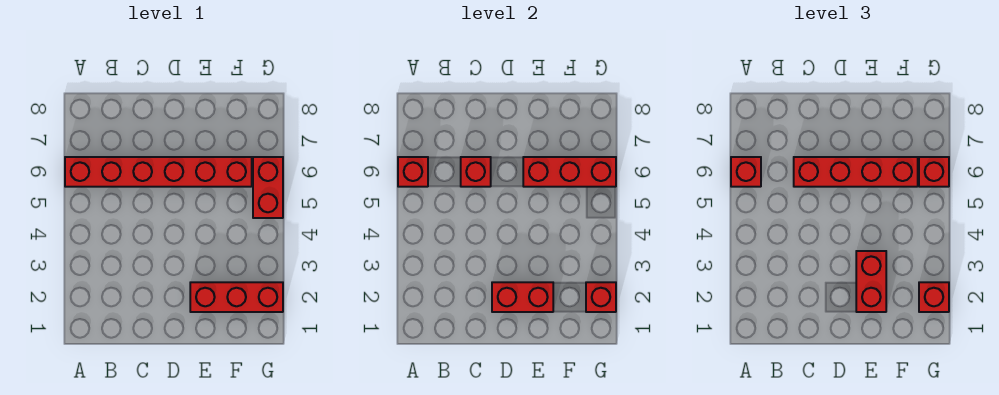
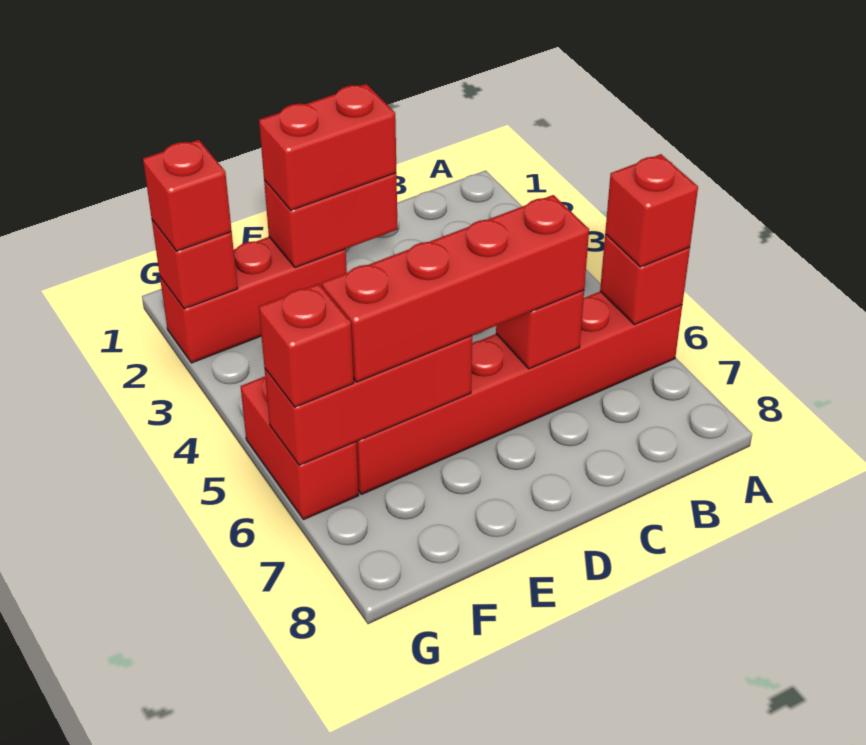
red brick E2:E3 level 3 -> red brick D2:E2 level 3

